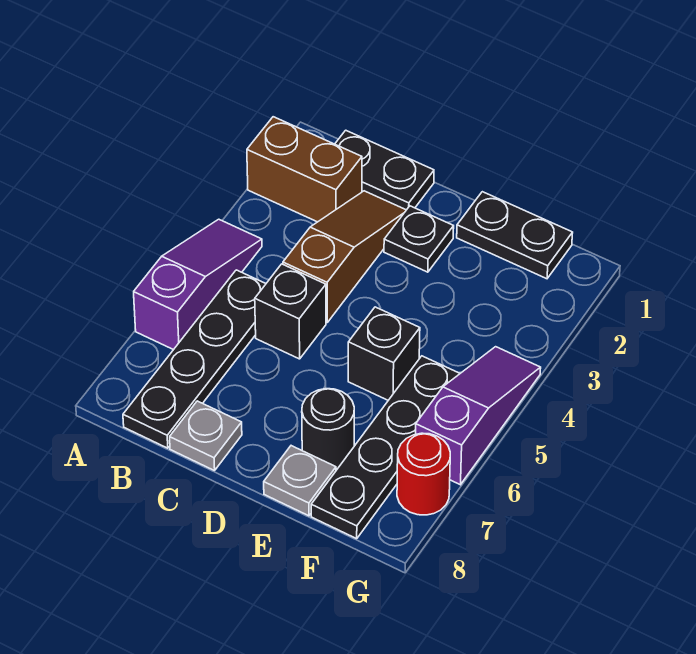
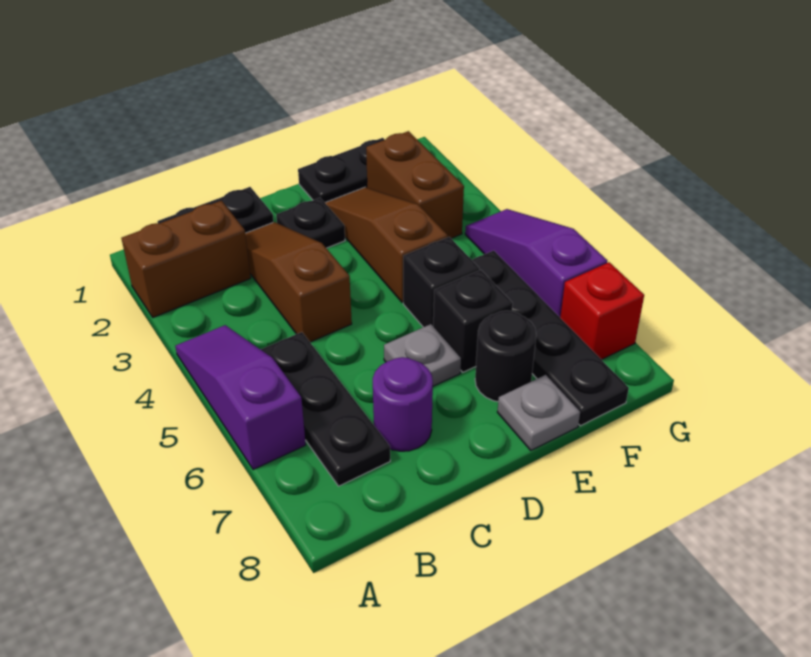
black plate B5:B8 level 1 -> black plate B5:B7 level 1
black brick C5 level 1 -> black brick E6 level 1
none -> purple round brick C7 level 1
grey plate C8 level 1 -> grey plate D6 level 1
none -> brown slope E2:E4 level 1 top 4
none -> brown brick F2:F3 level 1
red round brick G7 level 1 -> red brick G7 level 1

